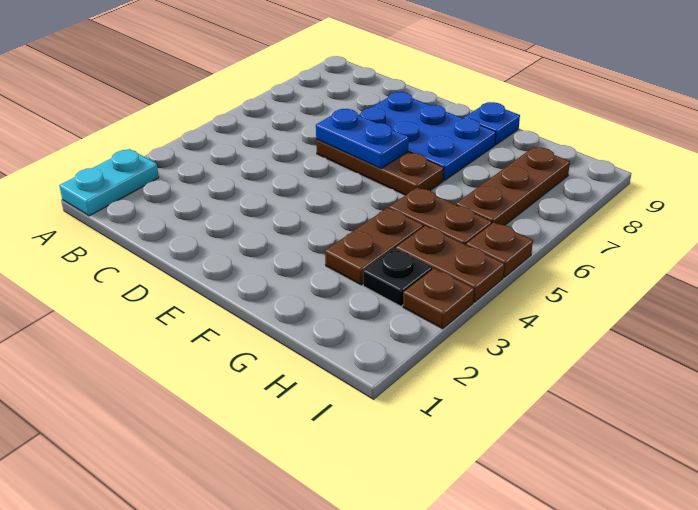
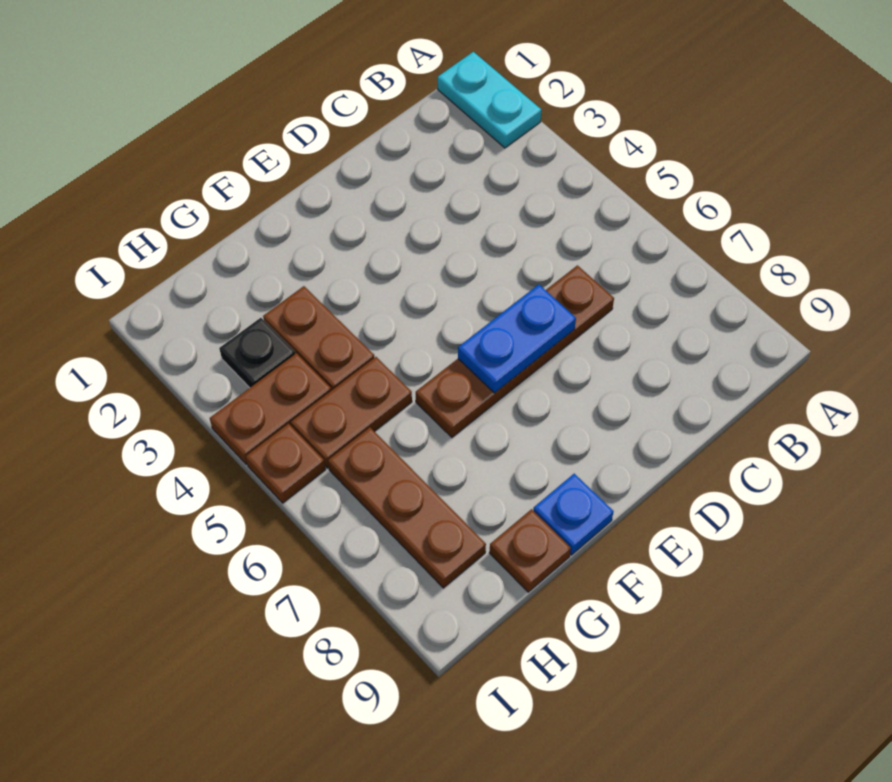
brown plate D6:F6 level 1 -> brown plate C6:F6 level 1
blue plate D7:F8 level 1 -> none
brown plate I3 level 1 -> brown plate G9 level 1

